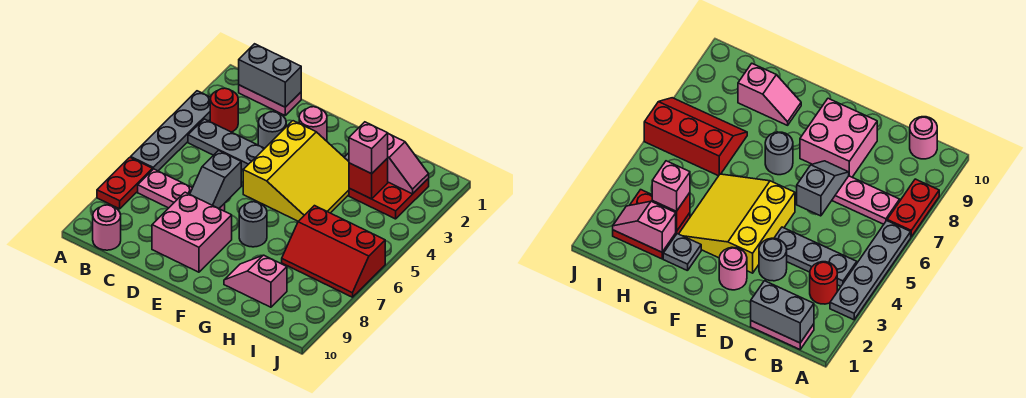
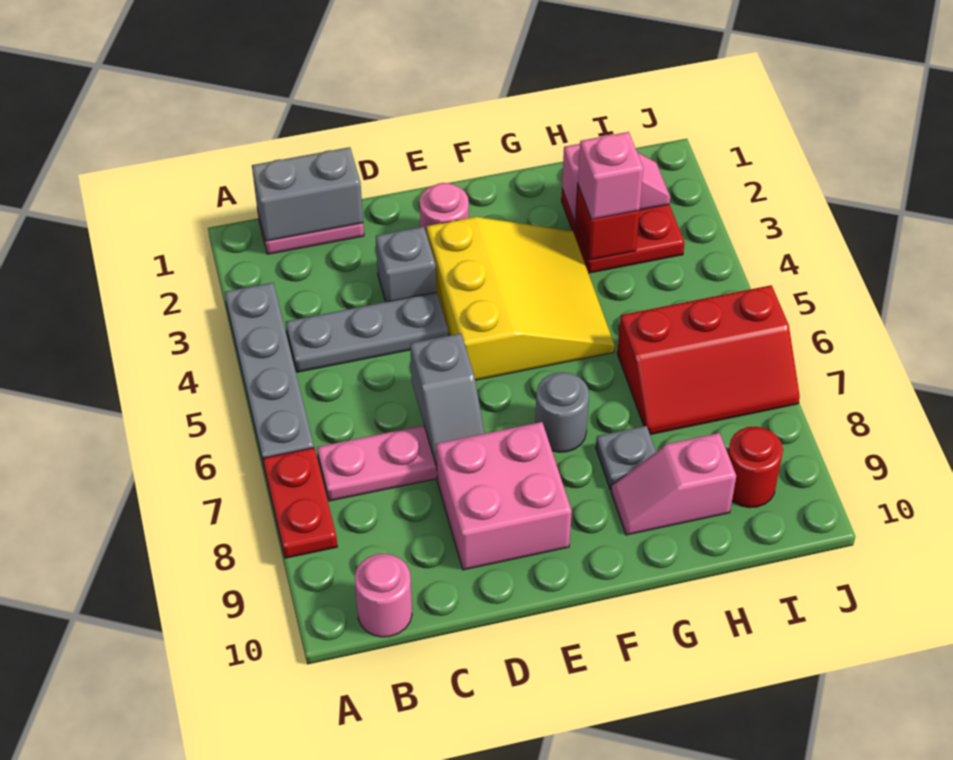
red round brick B3 level 1 -> red round brick I9 level 1
grey round brick D3 level 1 -> grey brick D3 level 1
grey plate G2 level 1 -> grey plate G8 level 1

